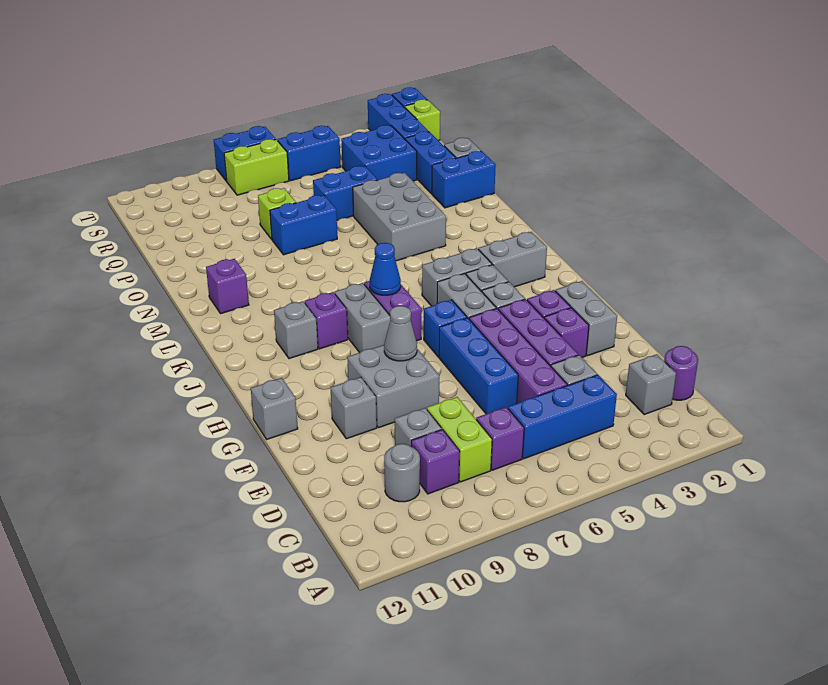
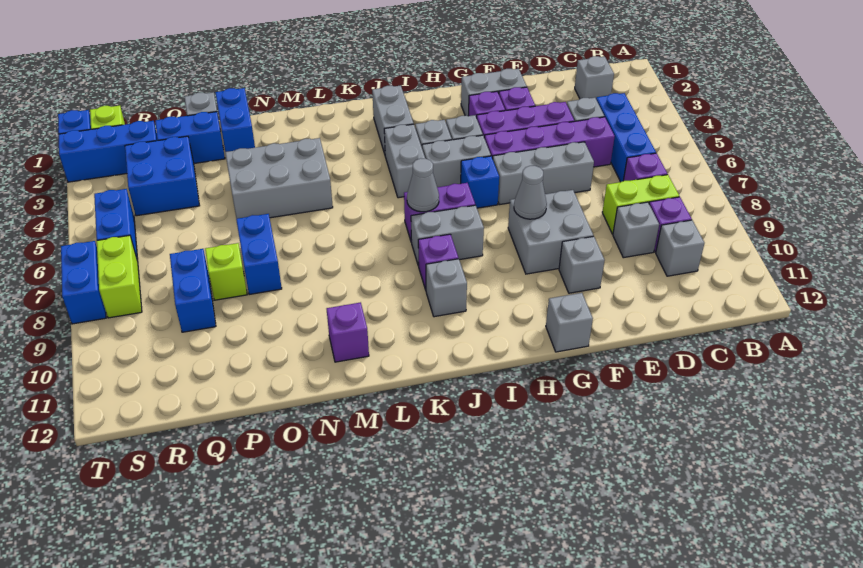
purple round brick C1 level 1 -> none
grey round brick C10 level 1 -> grey brick C10 level 1
blue brick E6:G6 level 1 -> grey brick E6:G6 level 1
blue cone J7 level 2 -> grey cone J7 level 2
blue brick P5:P6 level 1 -> blue brick Q8:Q9 level 1

